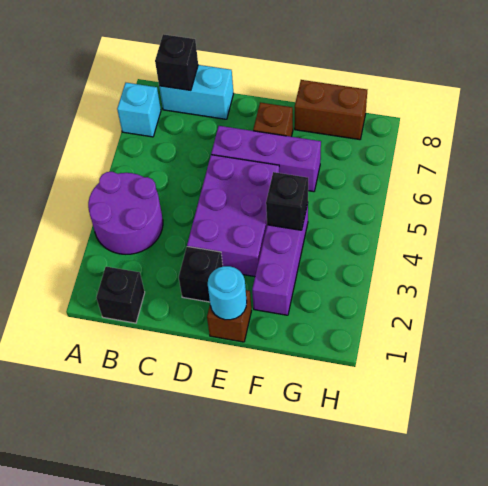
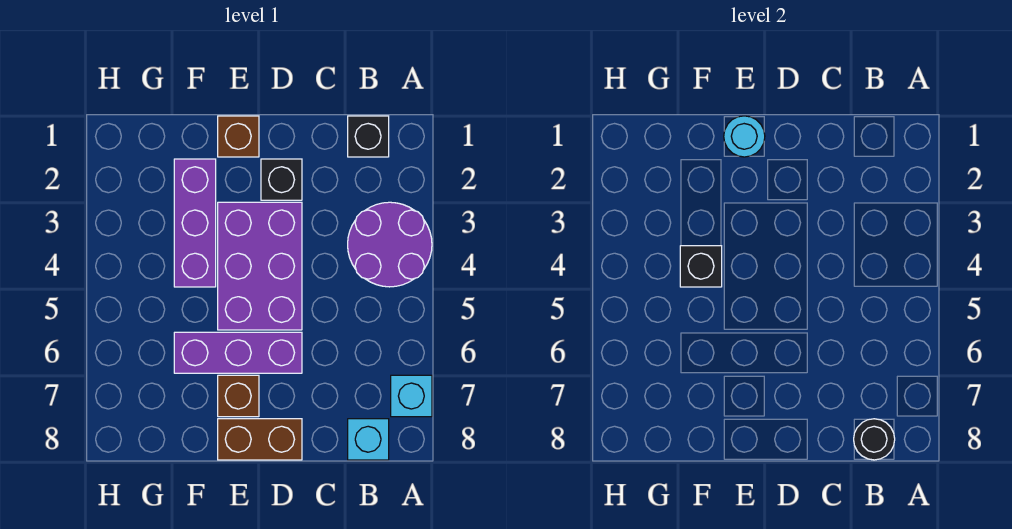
cyan brick B8:C8 level 1 -> cyan brick B8 level 1
black brick B8 level 2 -> black round brick B8 level 2
brown brick F8:G8 level 1 -> brown brick D8:E8 level 1

